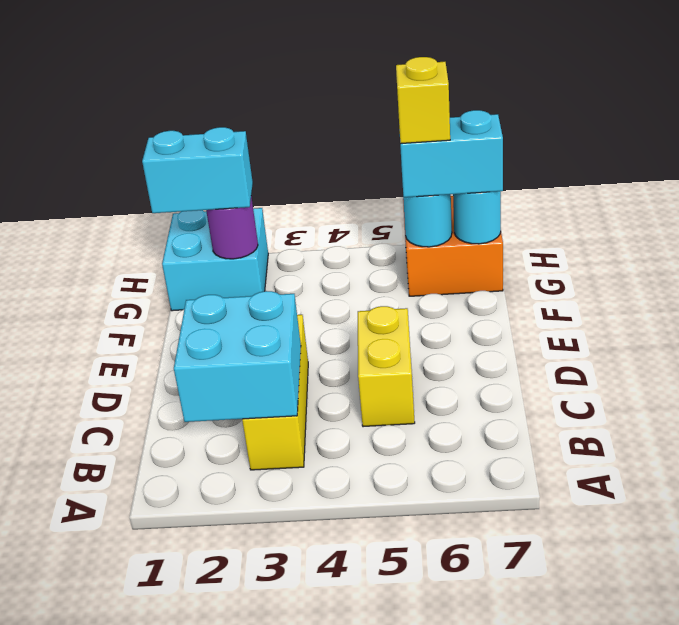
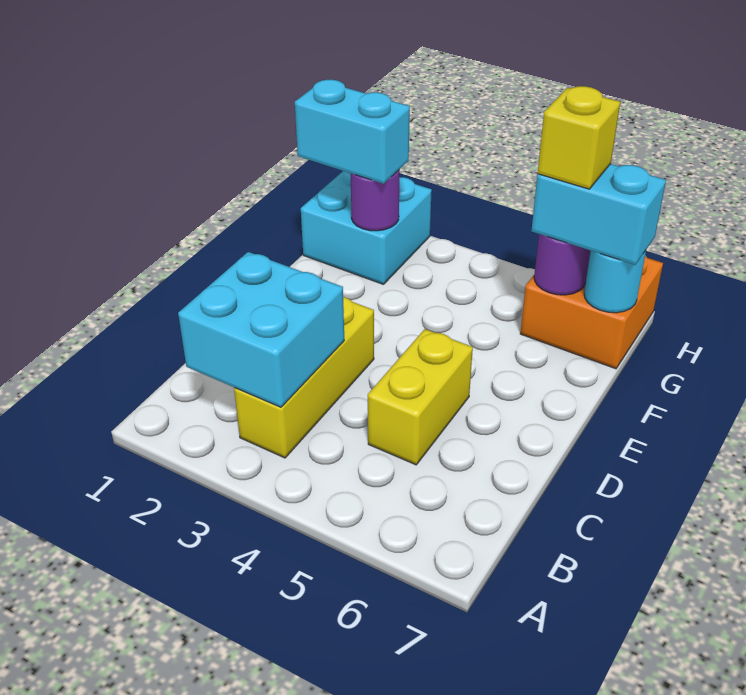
cyan round brick G6 level 2 -> purple round brick G6 level 2

